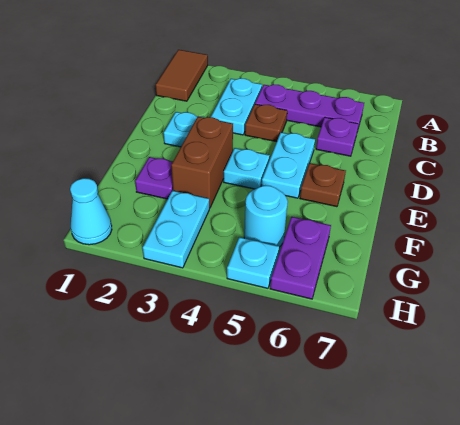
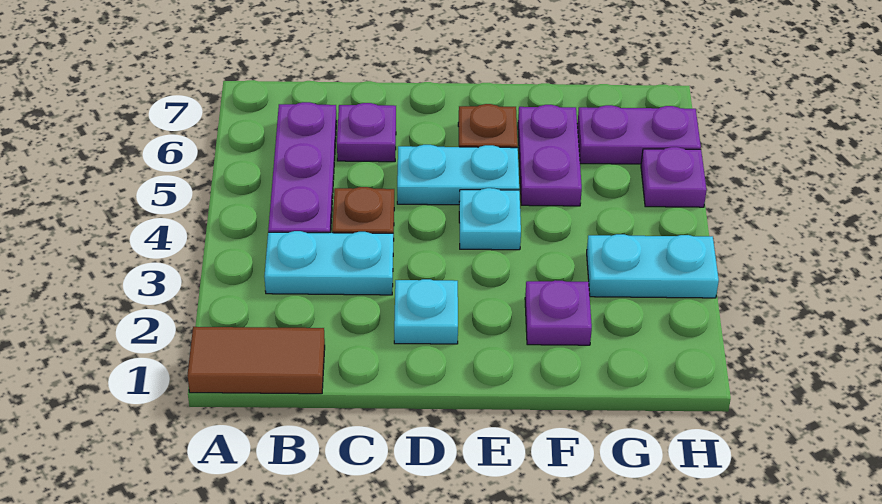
brown brick E3:F3 level 1 -> none
none -> purple plate F5:F6 level 1
cyan round brick G5 level 1 -> none
cyan cone H1 level 1 -> none
cyan plate H5 level 1 -> purple plate H5 level 1

